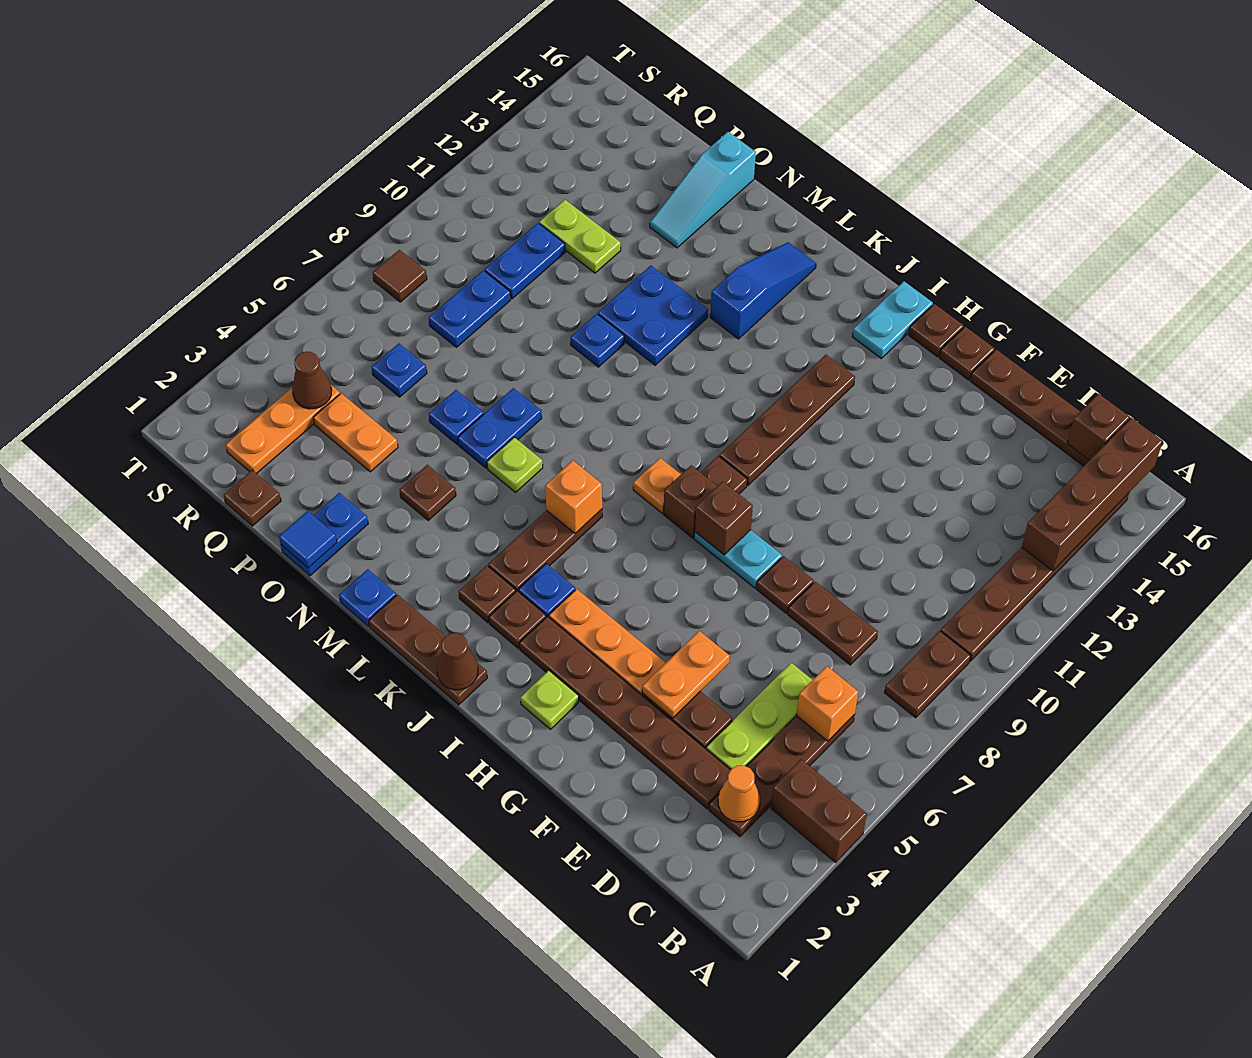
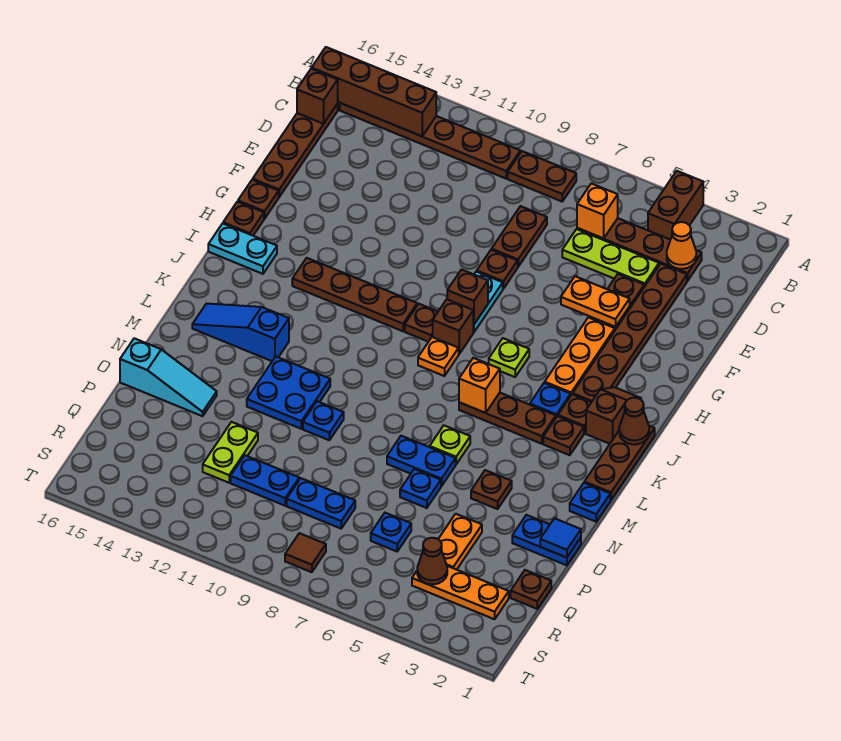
lime plate H2 level 1 -> lime plate I6 level 1
none -> brown slope I2:J2 level 1 top J

